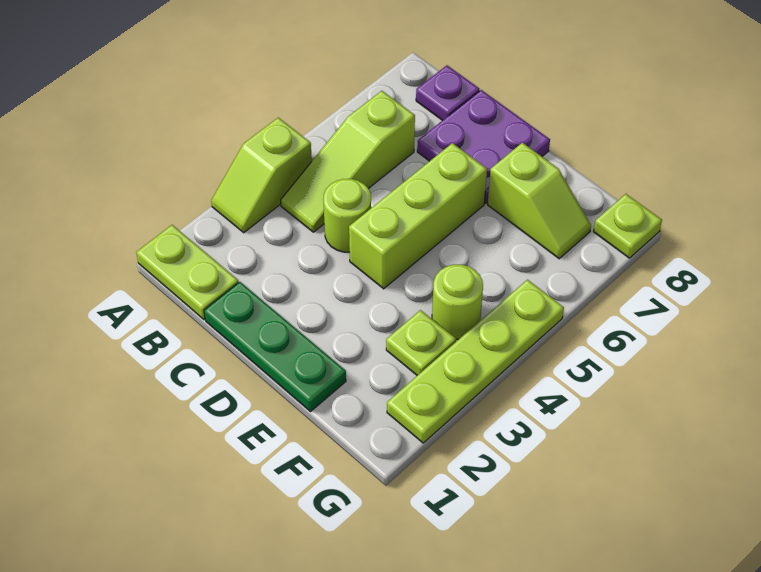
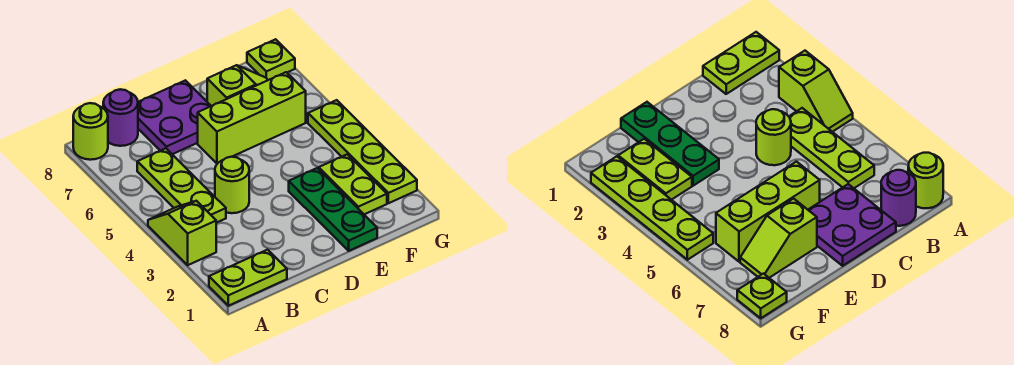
lime slope A3:A4 level 1 top 4 -> lime slope A3:A4 level 1 top 3
lime slope B4:B6 level 1 top 6 -> lime plate B4:B6 level 1
purple plate B8 level 1 -> purple round brick B8 level 1
green plate C1:E1 level 1 -> green plate E1:E3 level 1
lime brick D4:D6 level 1 -> lime brick D6:F6 level 1
lime plate F3 level 1 -> lime plate F2:F3 level 1
lime round brick F4 level 1 -> lime round brick A8 level 1

